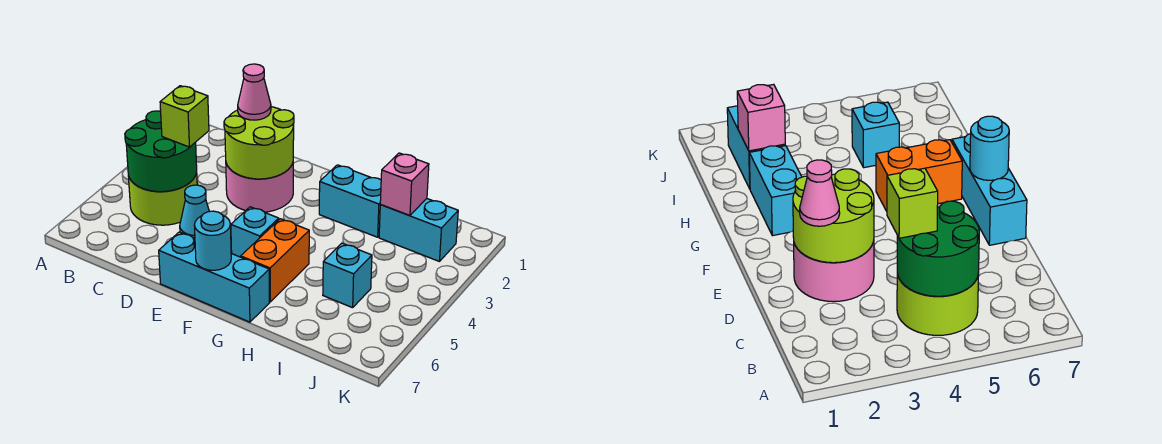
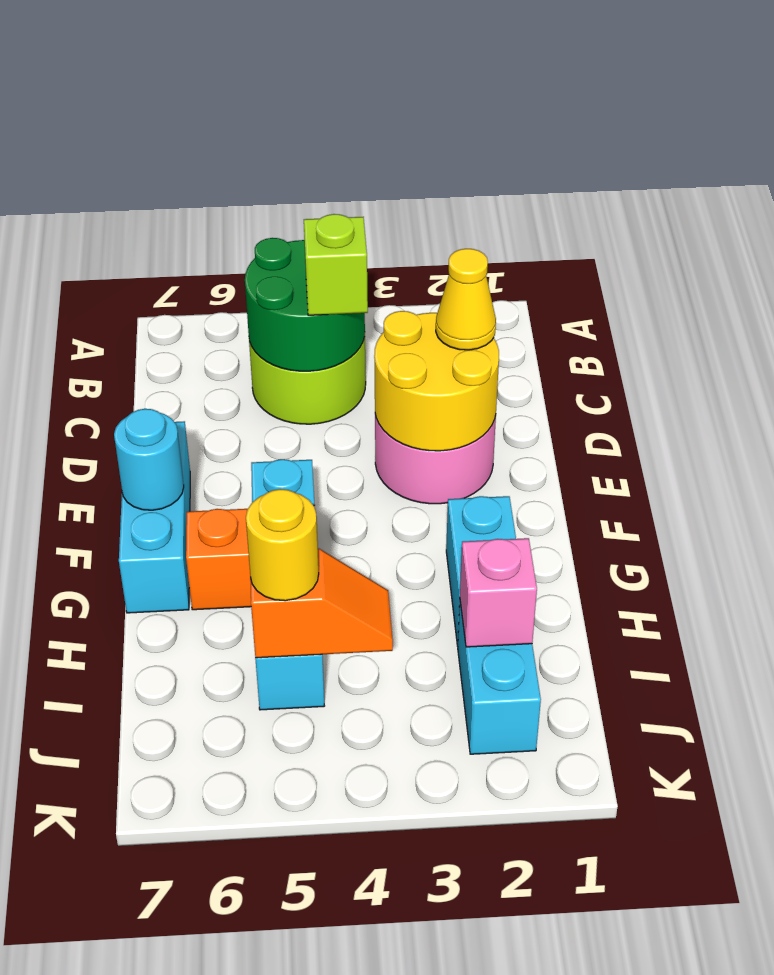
lime round brick D2:E3 level 2 -> yellow round brick D2:E3 level 2
pink cone D2 level 3 -> yellow cone D2 level 3
cyan cone D5 level 1 -> none
none -> orange slope I4:I5 level 2 top 5
none -> yellow round brick I5 level 3

